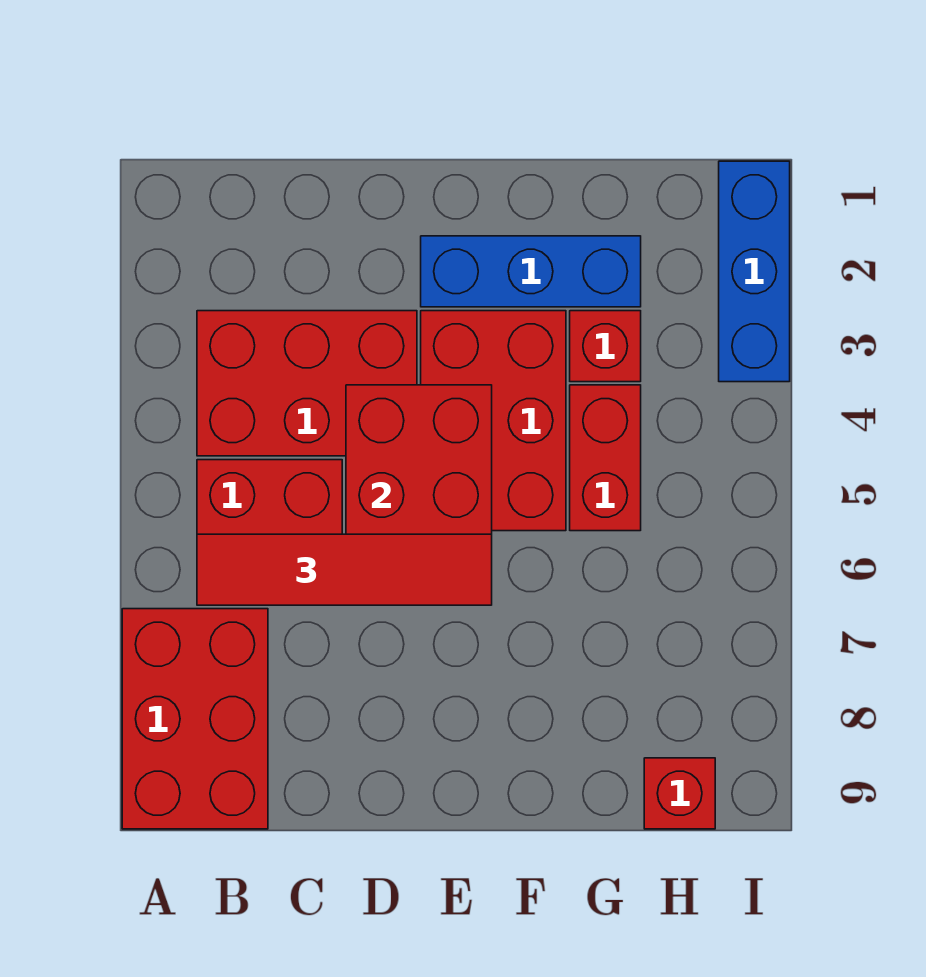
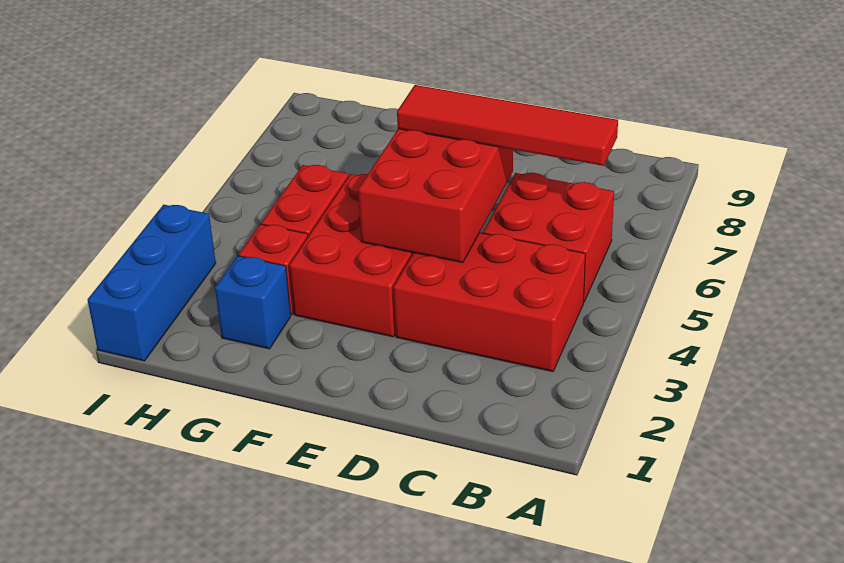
red brick A7:B9 level 1 -> none
blue brick E2:G2 level 1 -> blue brick G2 level 1
red brick H9 level 1 -> none

